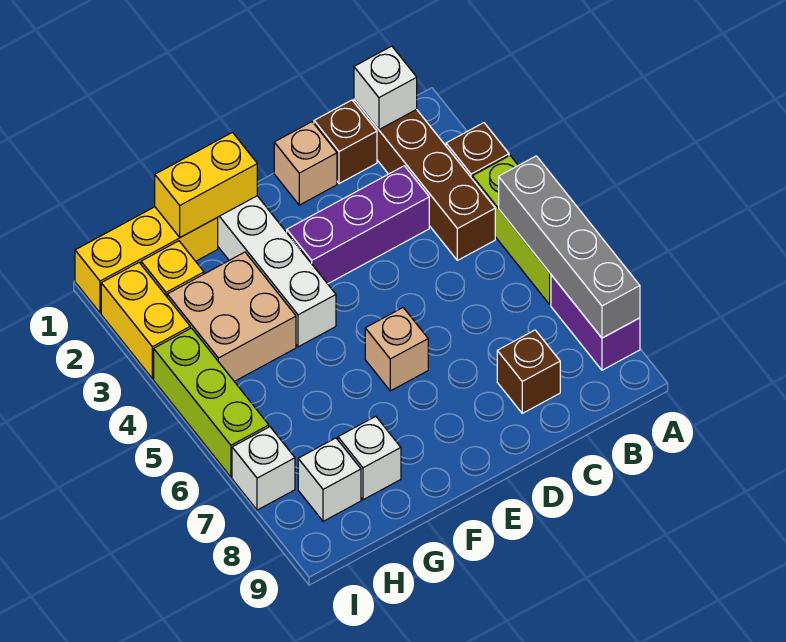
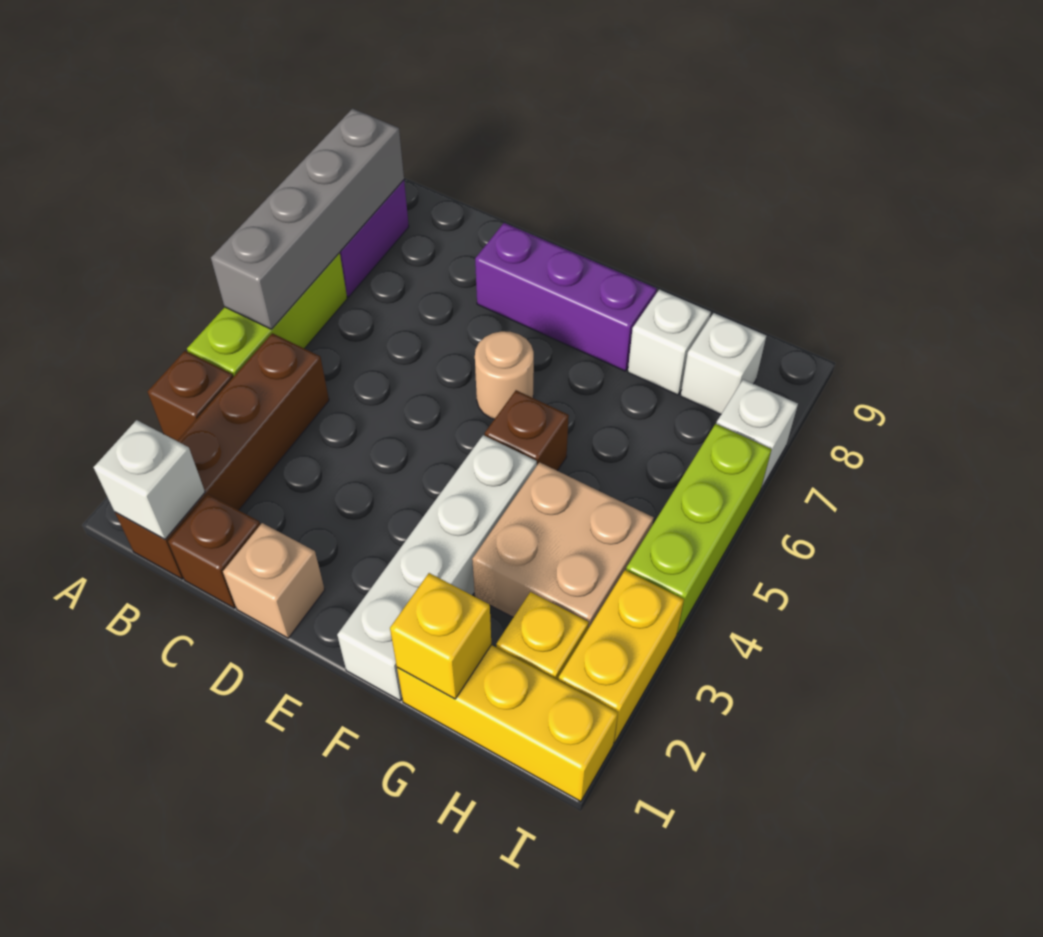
purple brick C3:E3 level 1 -> purple brick D8:F8 level 1
brown brick C8 level 1 -> brown brick F5 level 1
tan brick E6 level 1 -> tan round brick E6 level 1
yellow brick F1:G1 level 2 -> yellow brick G1 level 2

